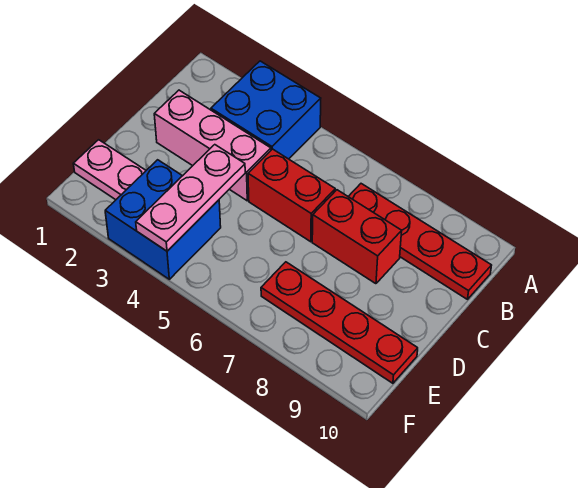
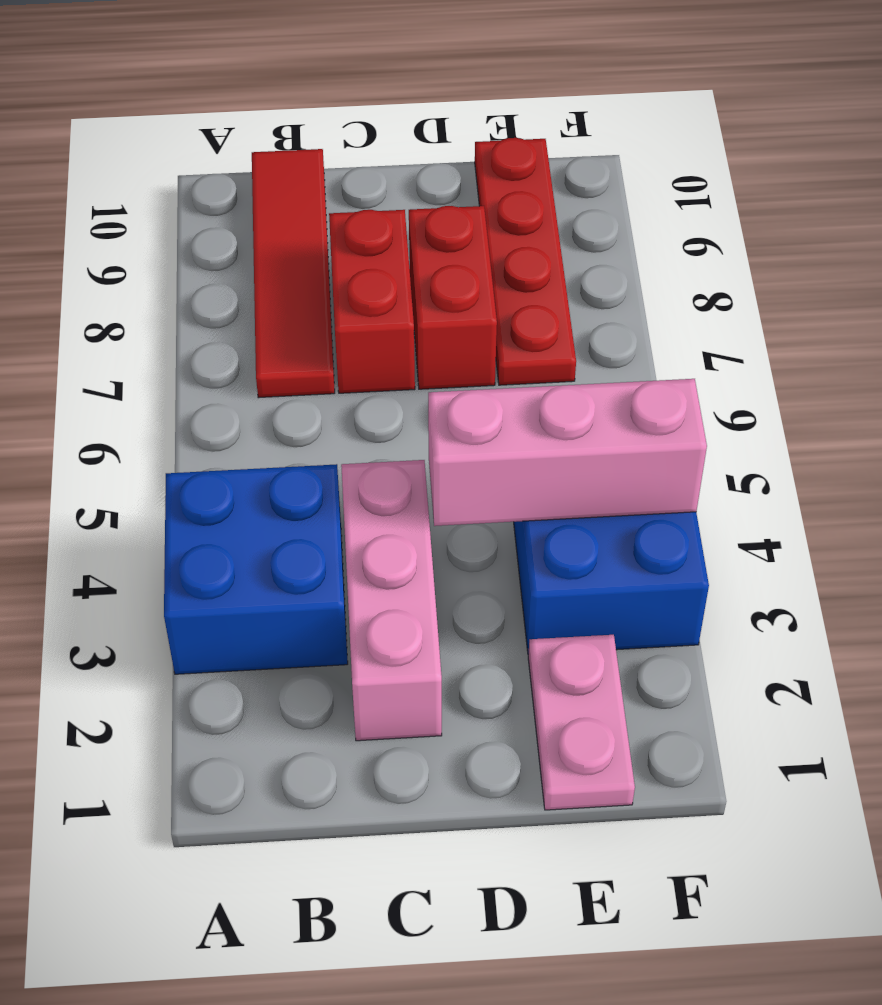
red plate B7:B10 level 1 -> red tile B7:B10 level 1
red brick C5:C6 level 1 -> red brick D7:D8 level 1
pink plate D4:F4 level 2 -> pink brick D4:F4 level 2

